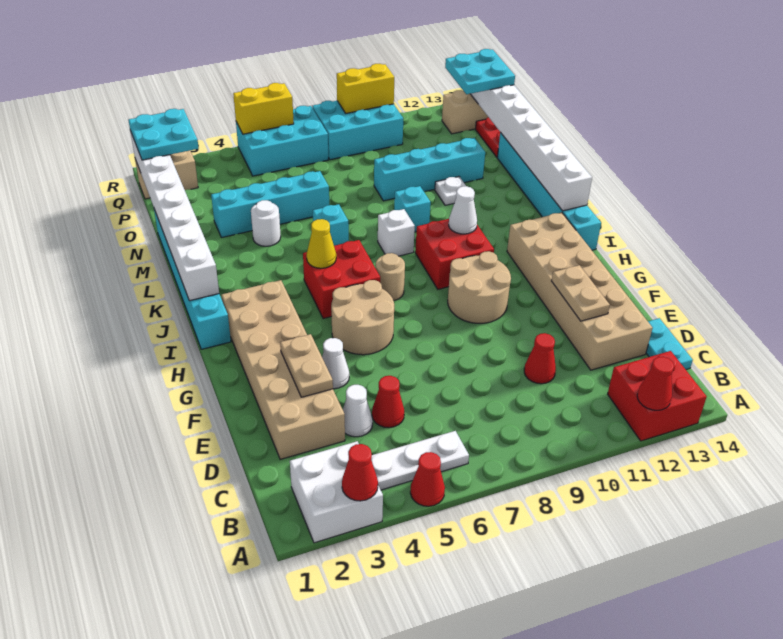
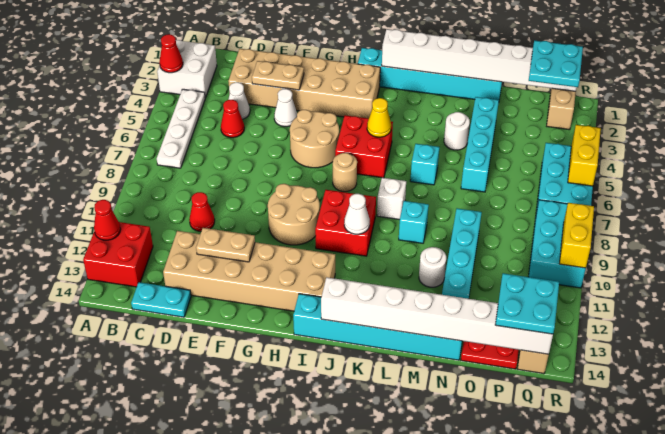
red cone A5 level 1 -> none
white plate B4:B6 level 1 -> white plate B4:B7 level 1
white plate M11 level 1 -> white round brick M11 level 1

